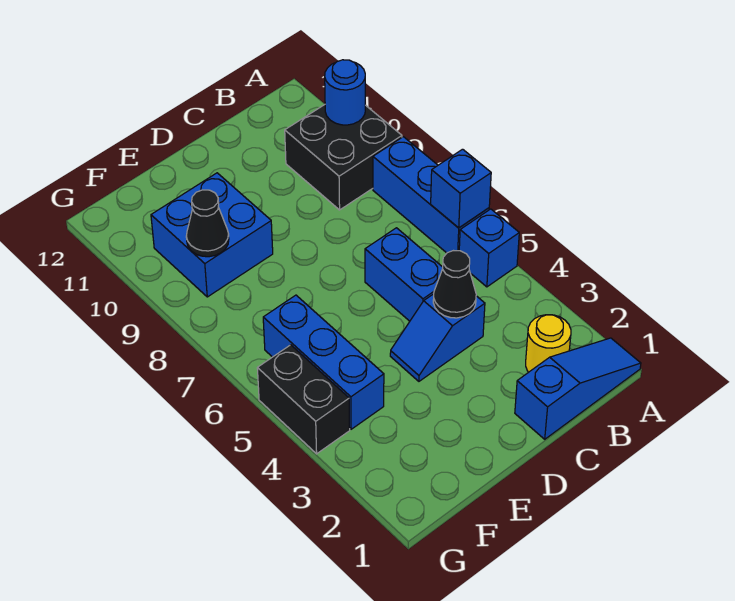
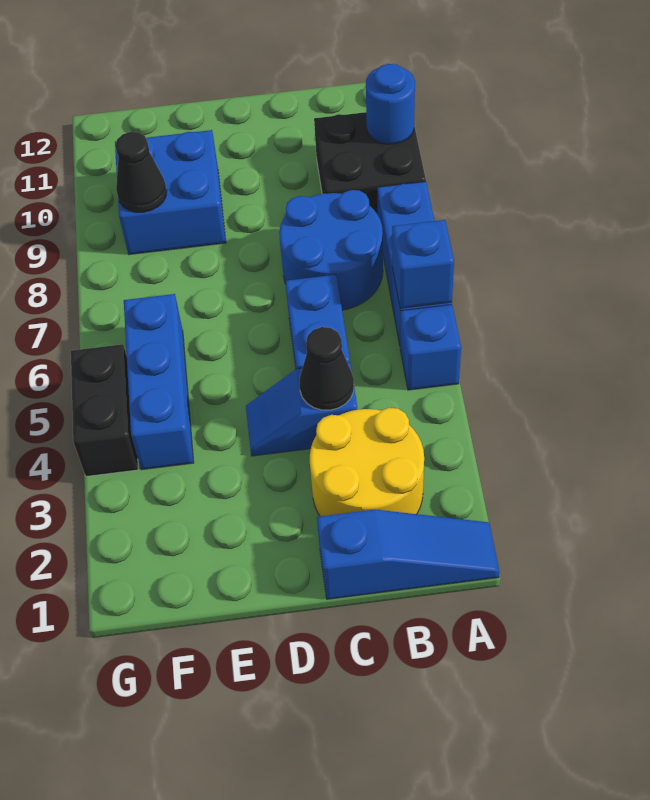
yellow round brick B2 level 1 -> yellow round brick B2:C3 level 1
none -> blue round brick B7:C8 level 1

